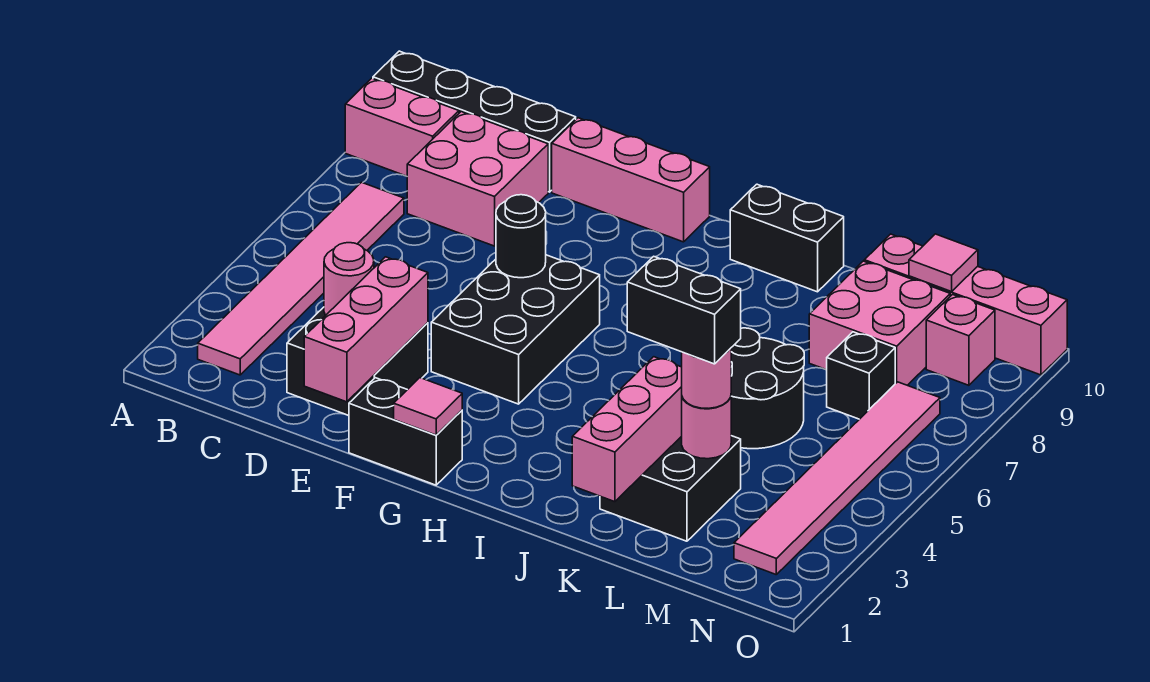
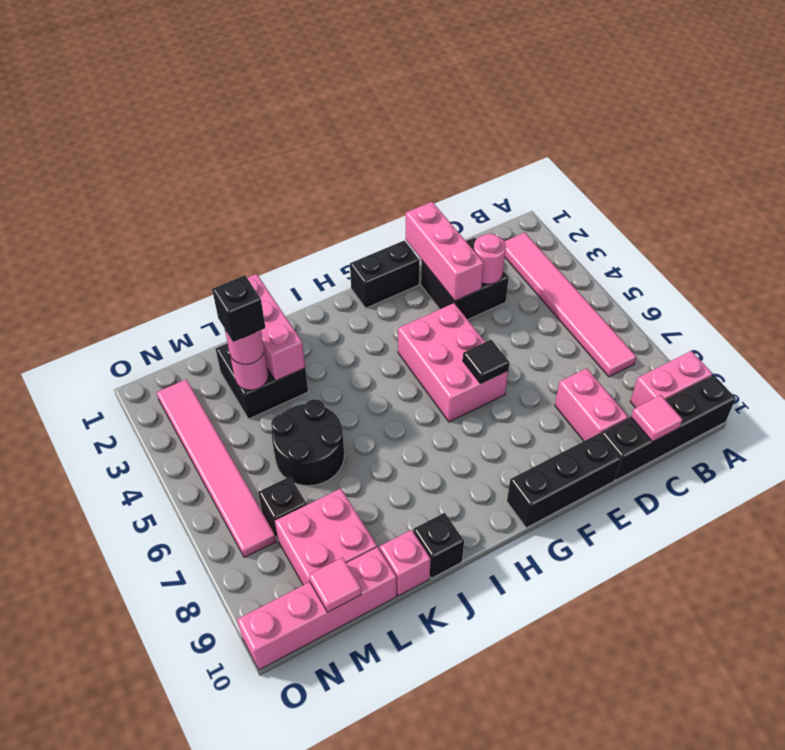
pink brick C8:D9 level 1 -> pink brick D8:D9 level 1
pink brick E10:G10 level 1 -> black brick E10:G10 level 1
black brick F4:G6 level 1 -> pink brick F4:G6 level 1
black round brick F6 level 2 -> black tile F6 level 2
pink tile G1 level 2 -> pink tile C10 level 2
black brick I10:J10 level 1 -> black brick J10 level 1
black brick K3:L3 level 4 -> black brick L3 level 4
pink brick N9 level 1 -> pink brick K10 level 1

